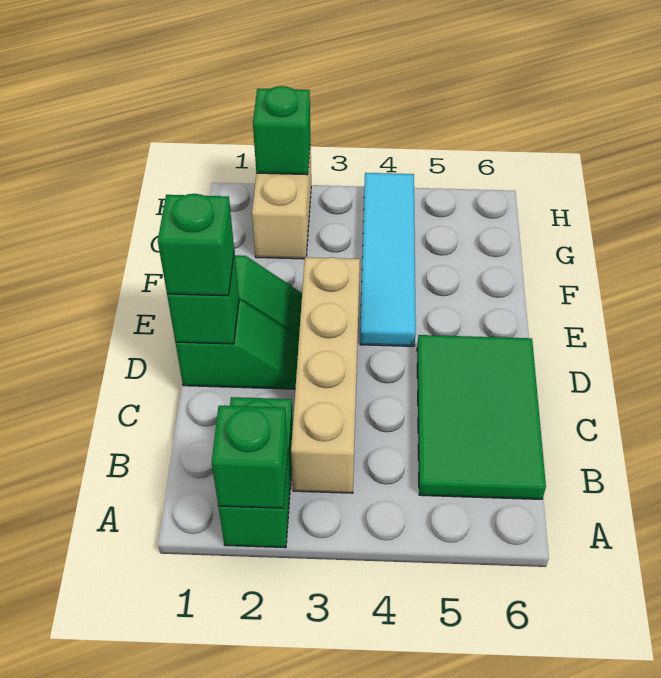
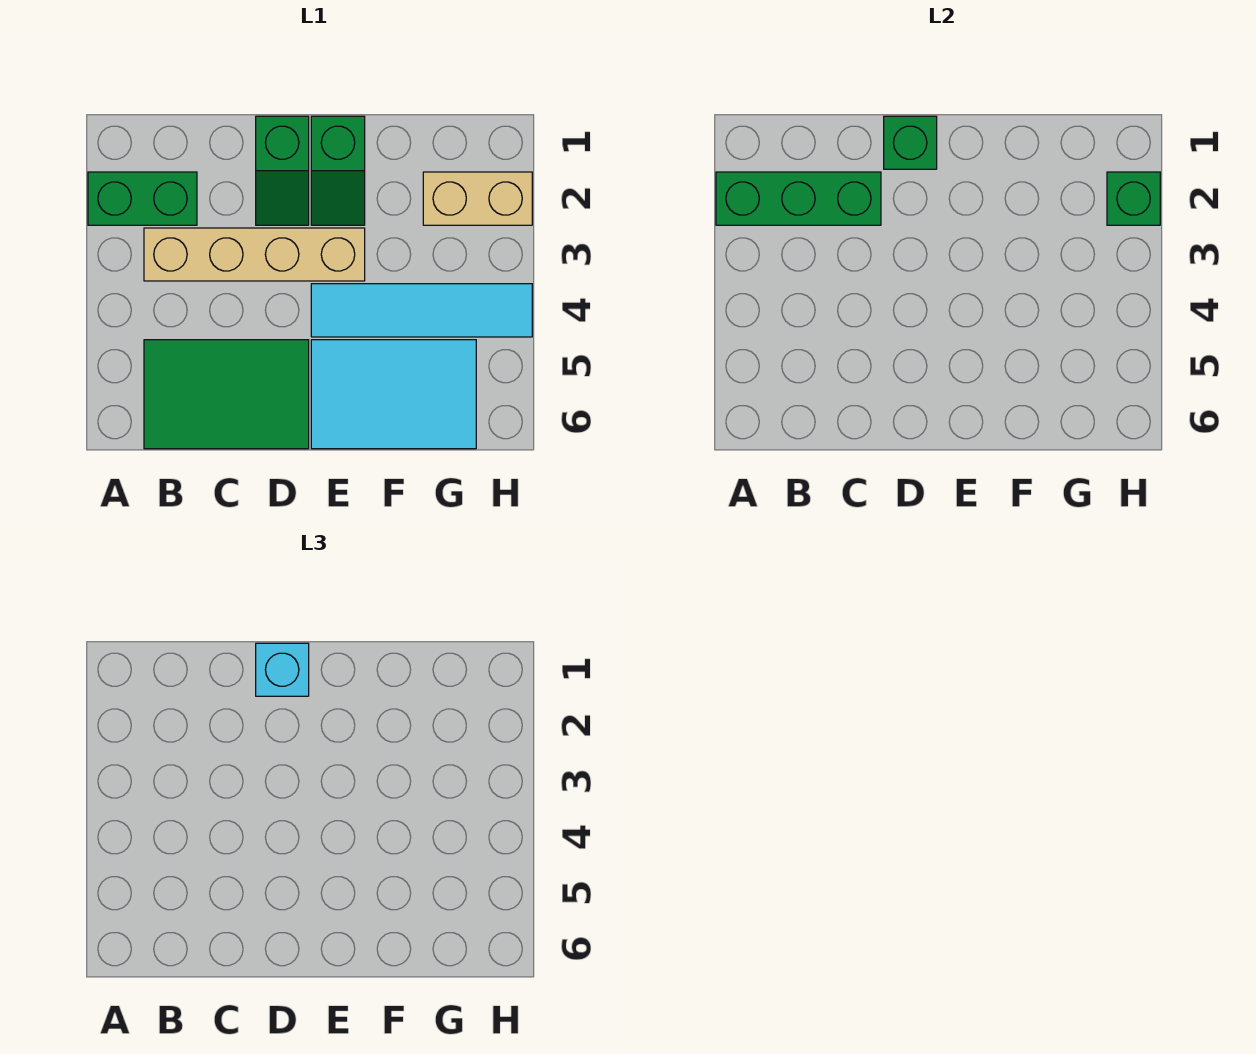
green brick A2 level 2 -> green brick A2:C2 level 2
green brick D1 level 3 -> cyan brick D1 level 3
none -> cyan tile E5:G6 level 1

